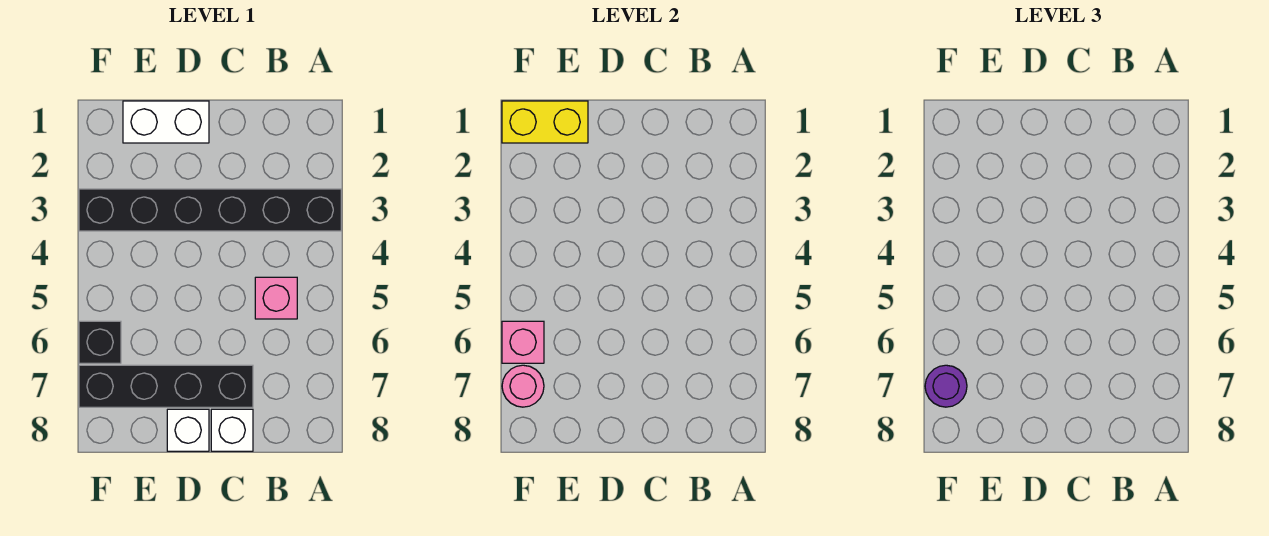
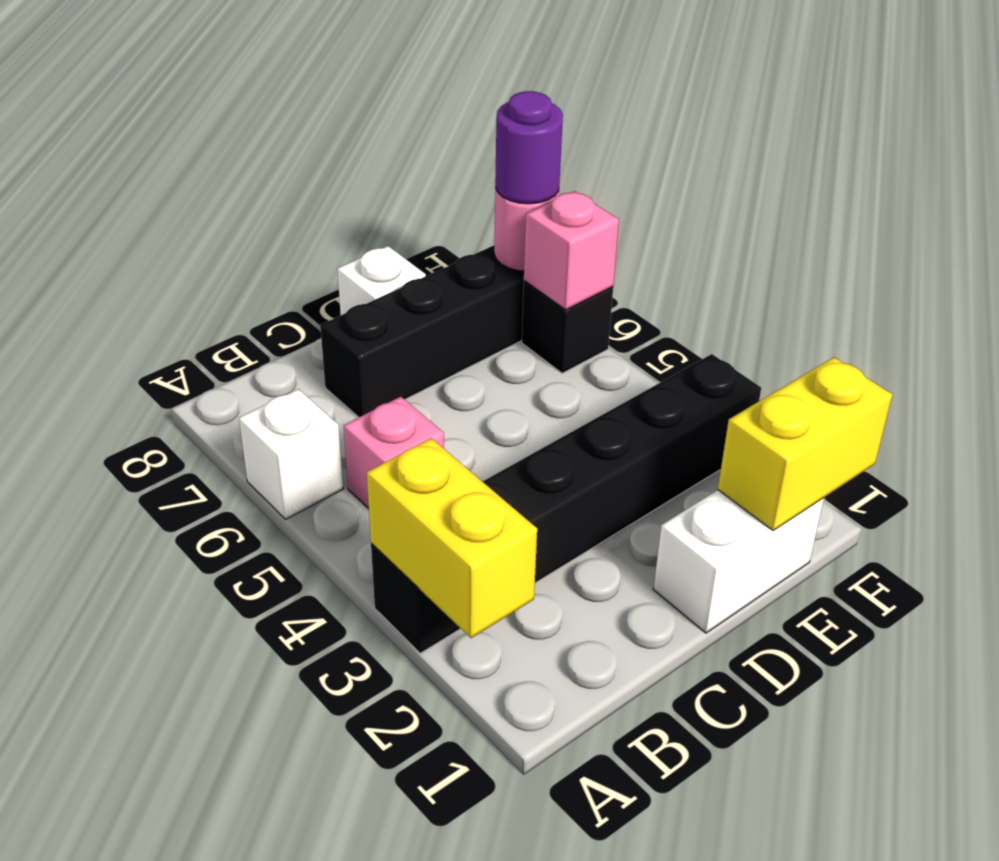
none -> yellow brick A2:A3 level 2
white brick C8 level 1 -> white brick A6 level 1

